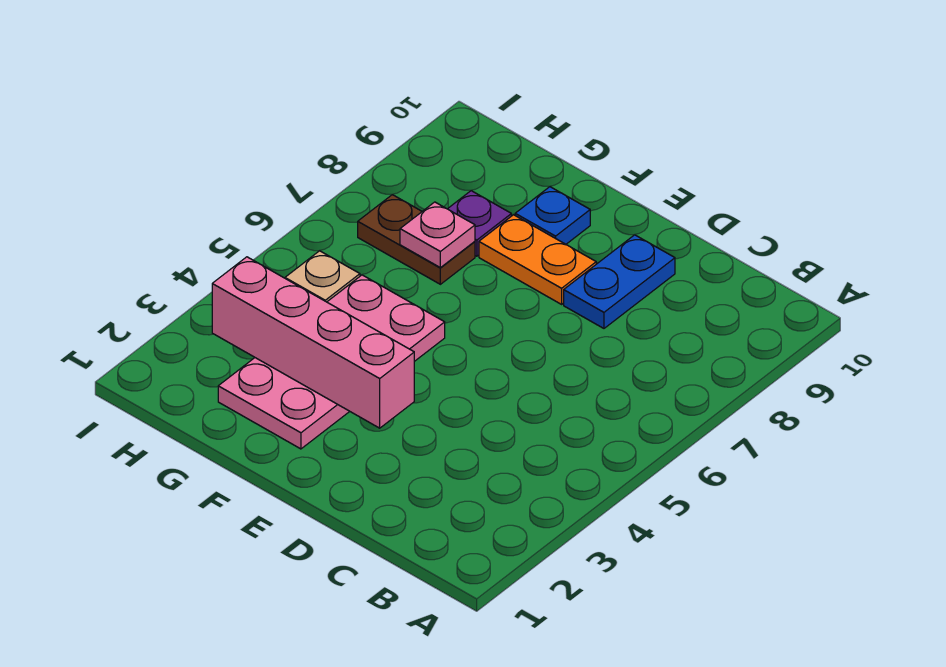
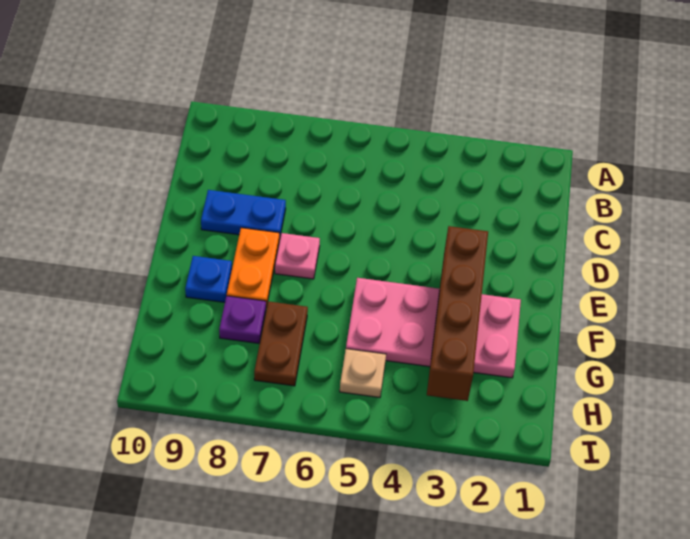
pink brick E3:H3 level 2 -> brown brick E3:H3 level 2
pink plate G7 level 2 -> pink plate E7 level 1

